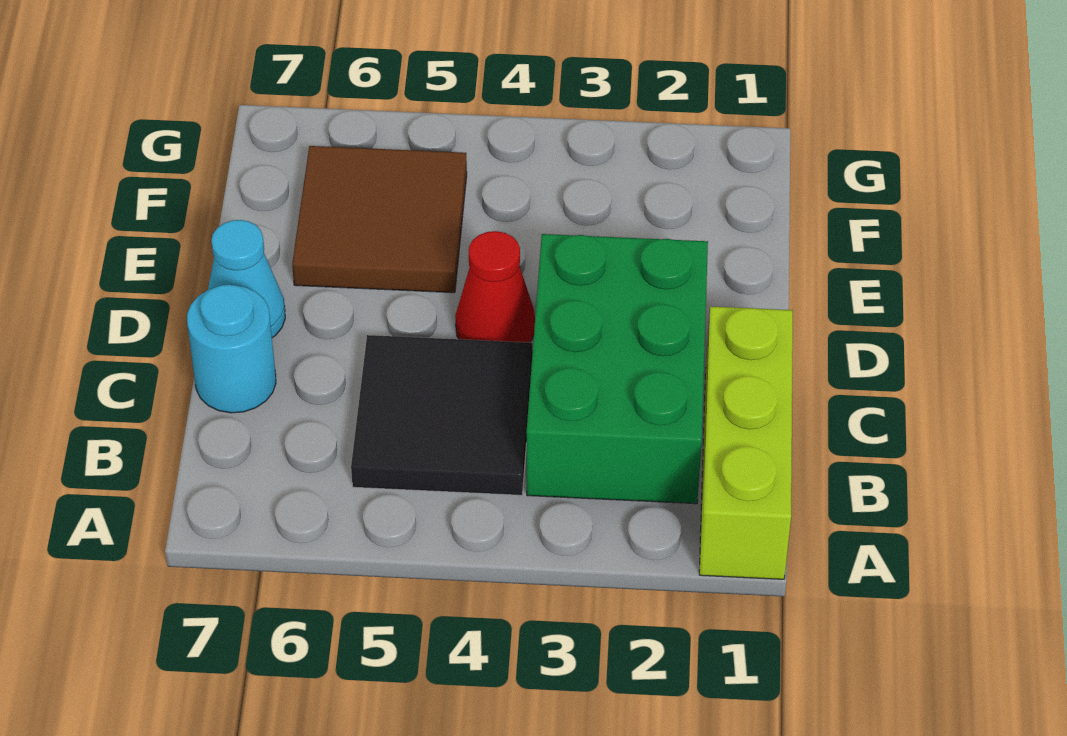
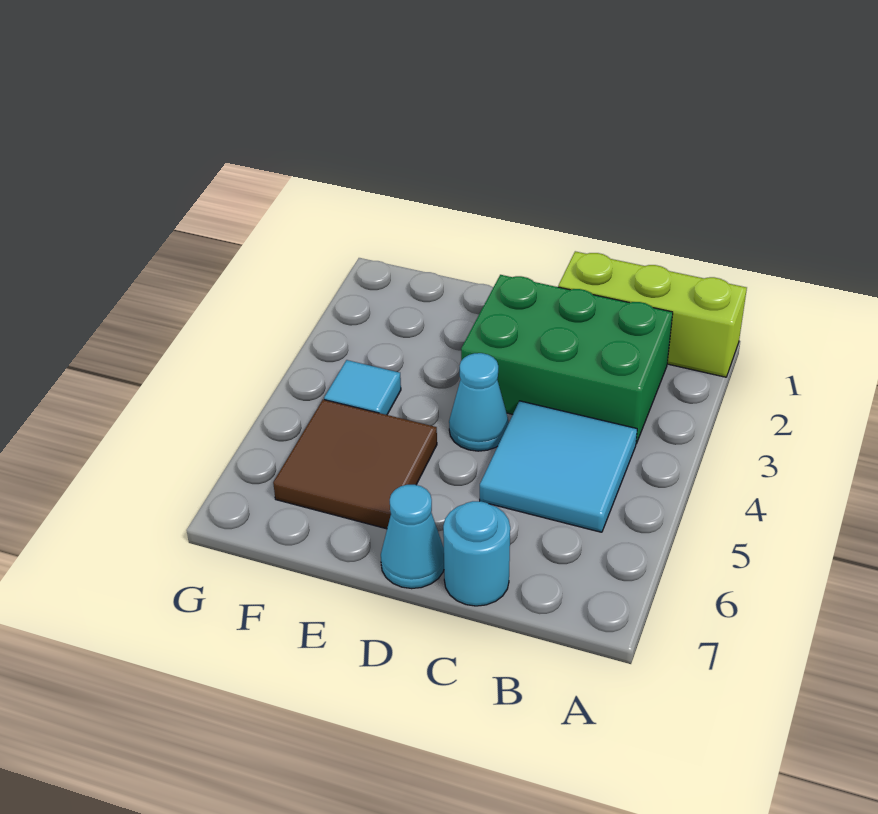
black tile B4:C5 level 1 -> cyan tile B4:C5 level 1
red cone D4 level 1 -> cyan cone D4 level 1
none -> cyan tile F4 level 1

